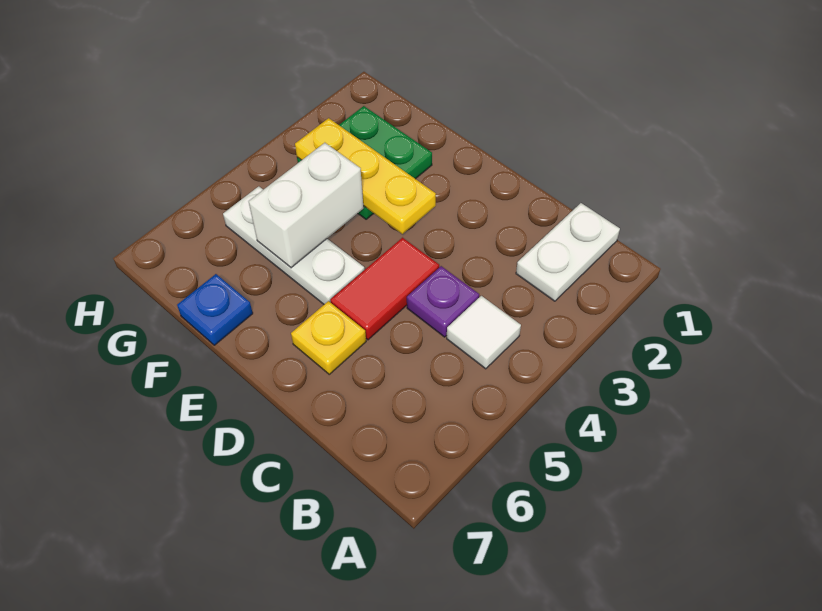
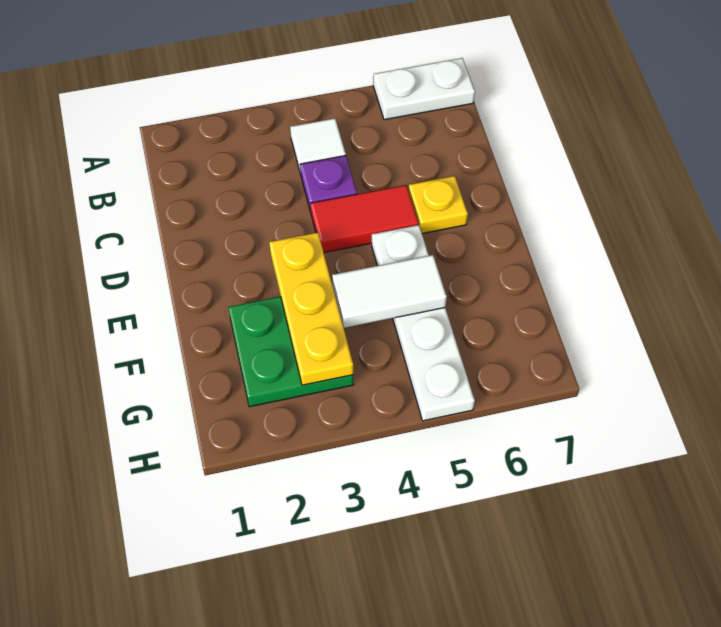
white plate B1:B2 level 1 -> white plate A6:A7 level 1
white plate E5:G5 level 1 -> white plate E5:H5 level 1
white brick F4:F5 level 2 -> white tile F4:F5 level 2
blue plate F7 level 1 -> none

